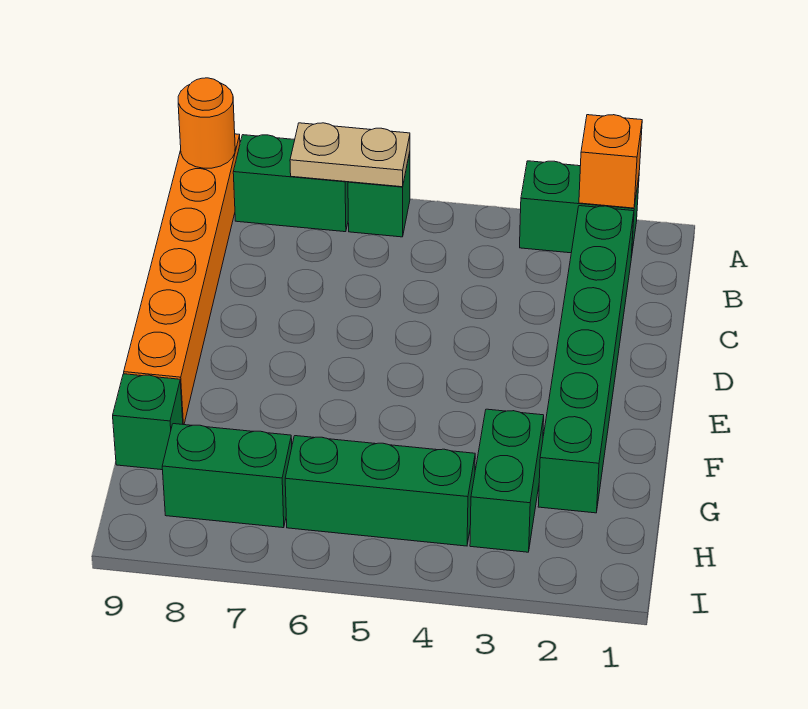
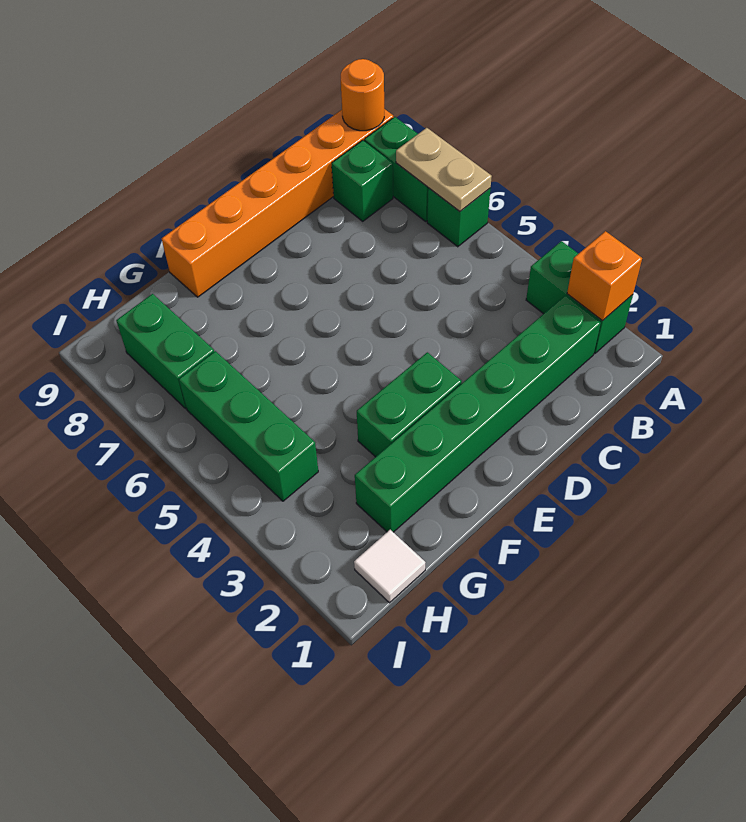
green brick G3:H3 level 1 -> green brick E3:F3 level 1
green brick G9 level 1 -> green brick B8 level 1
none -> white tile H1 level 1

